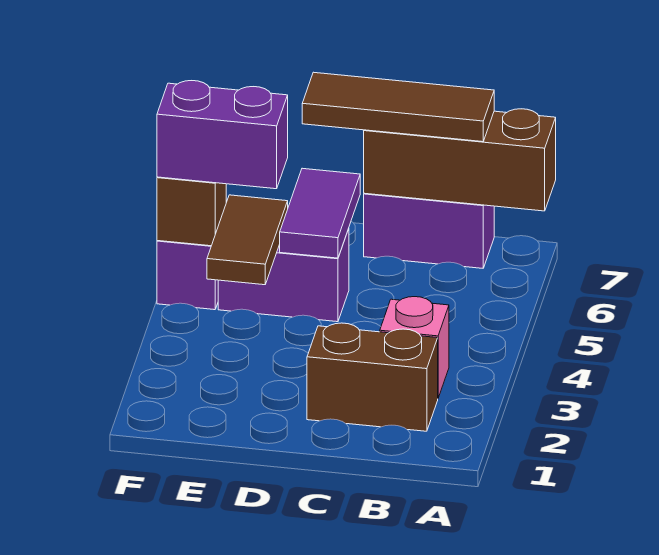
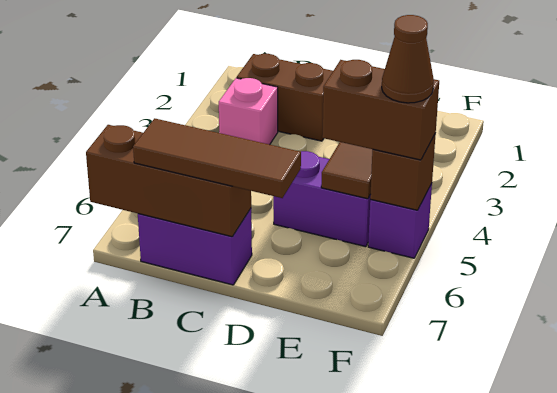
purple tile D5:D6 level 2 -> none
purple brick E5:F5 level 3 -> brown brick E5:F5 level 3
none -> brown cone F5 level 4

